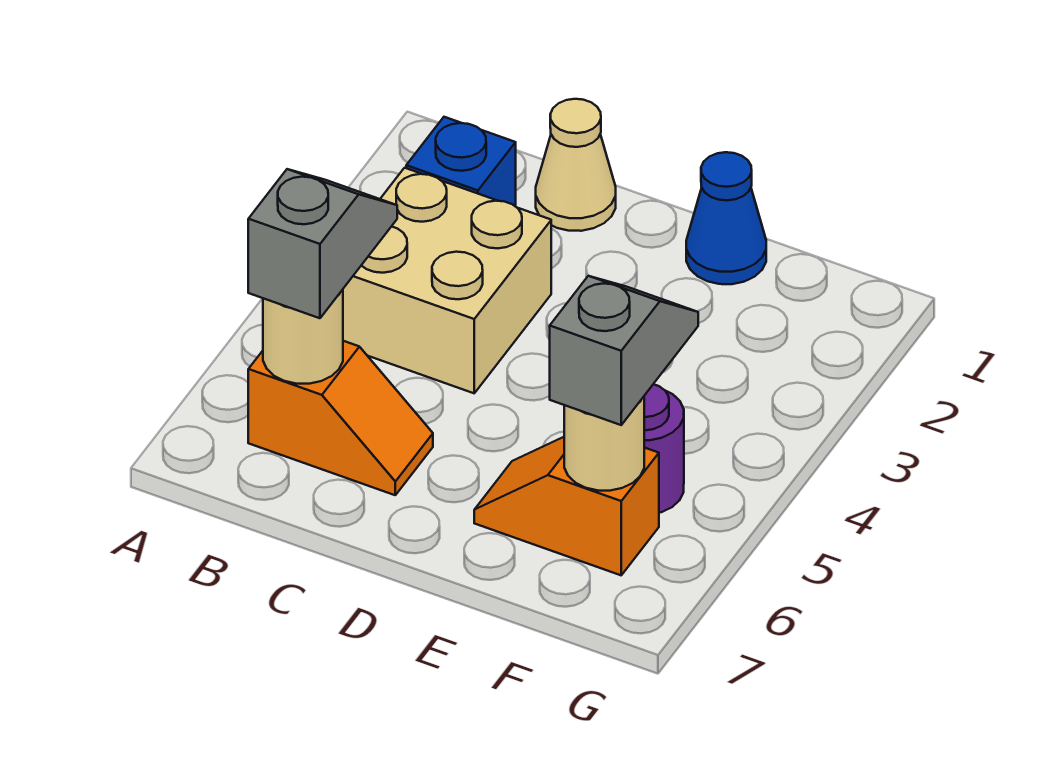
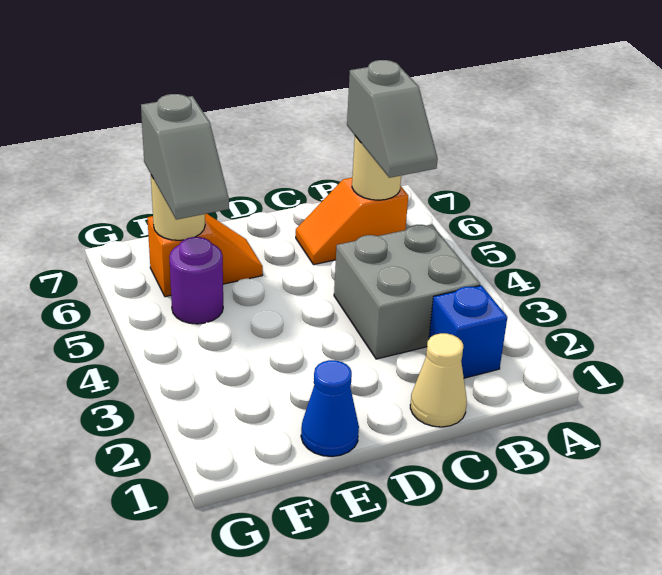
tan brick B3:C4 level 1 -> grey brick B3:C4 level 1

